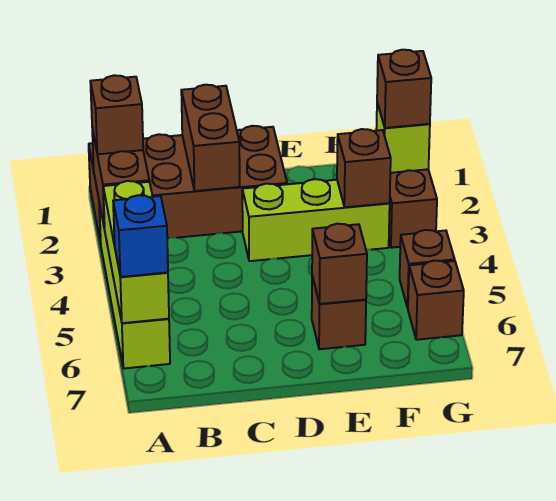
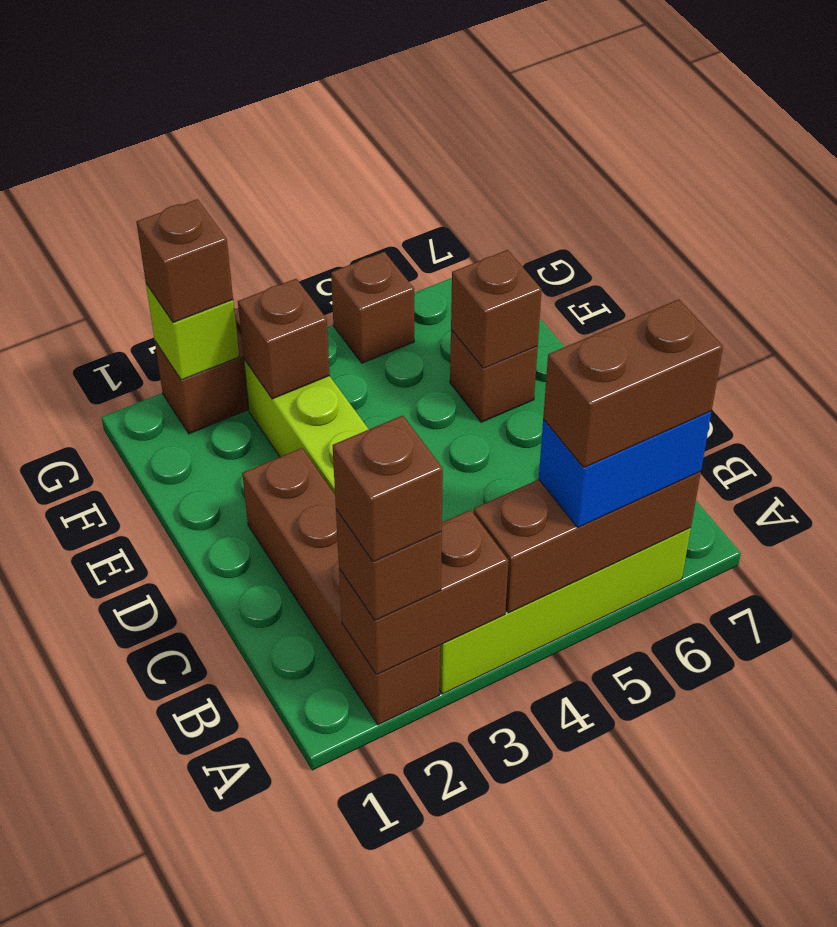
brown brick A1:D2 level 1 -> brown brick A2:D2 level 1
lime brick A4:A6 level 2 -> brown brick A4:A6 level 2
blue brick A6 level 3 -> blue brick A5:A6 level 3
brown brick C1:C2 level 2 -> brown brick A5:A6 level 4
brown brick G6 level 1 -> brown brick A2 level 4

